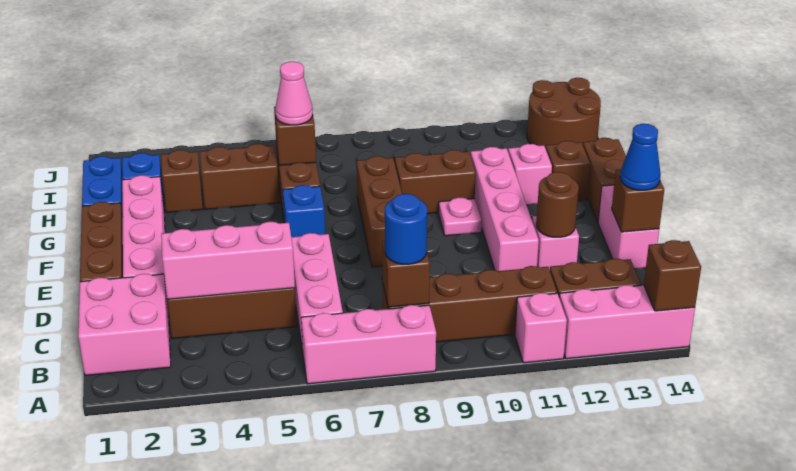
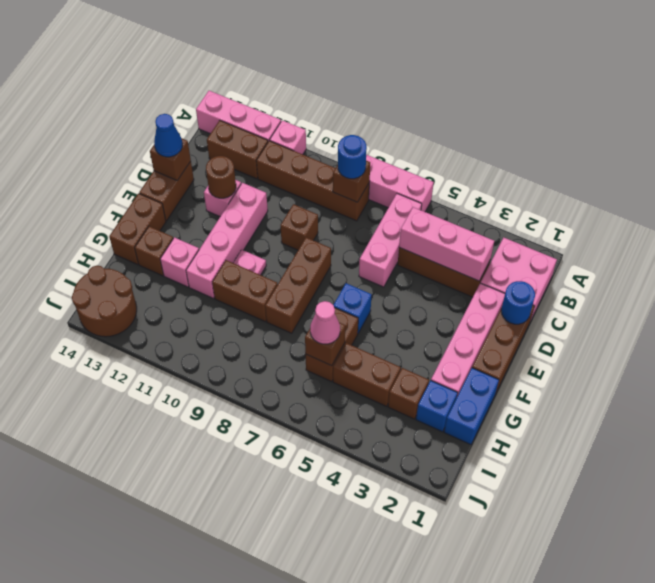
brown brick A14 level 2 -> brown brick D9 level 1
none -> blue round brick D1 level 2
pink brick D14:E14 level 1 -> brown brick D14:E14 level 1

